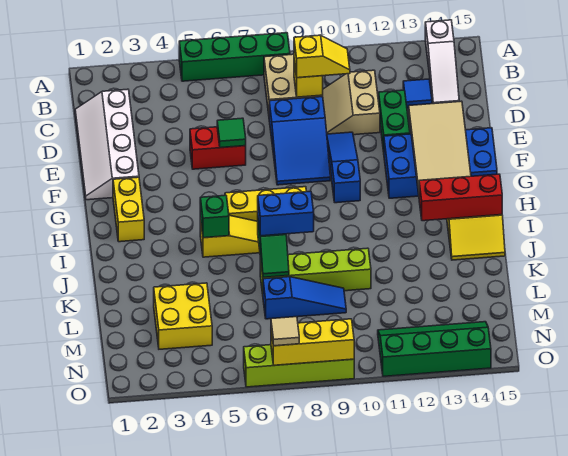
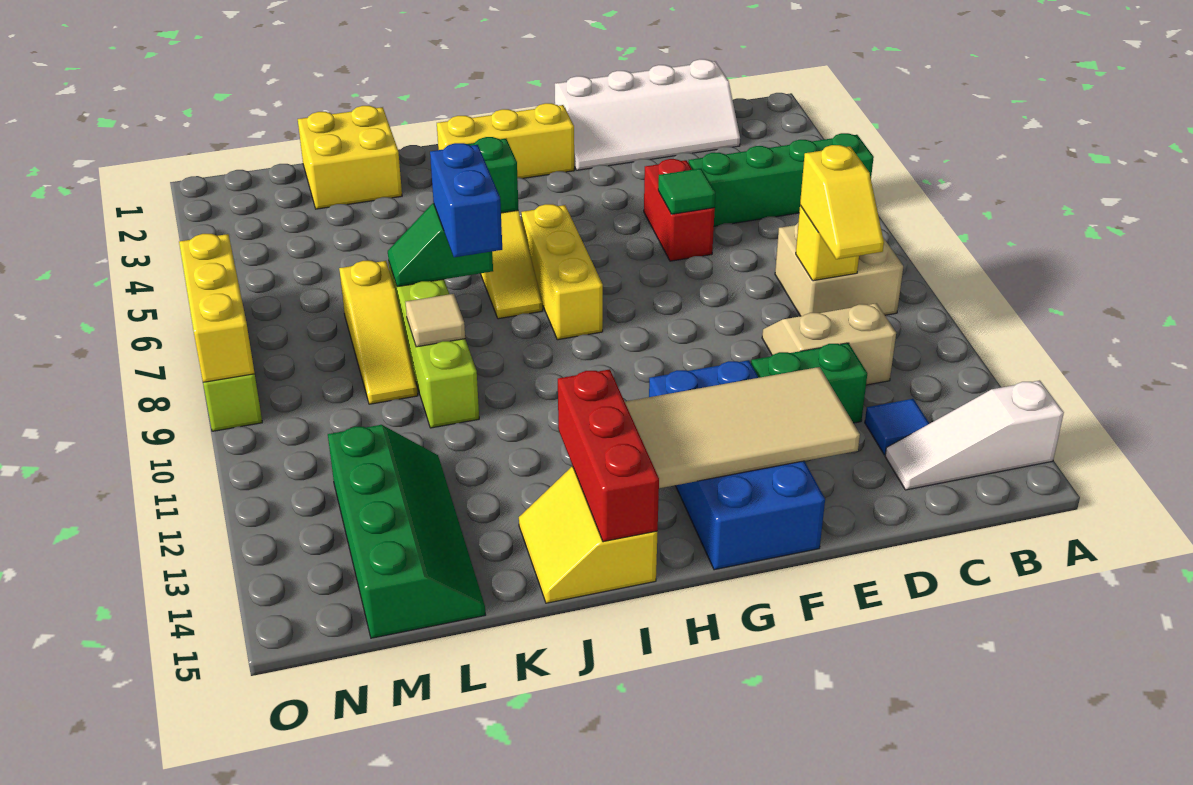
green brick A5:A8 level 1 -> green brick A5:D5 level 1
white slope C1:F2 level 1 top 2 -> white slope C1:F2 level 1 top 1
blue slope D8:F9 level 1 top D -> none
blue slope E10:G10 level 1 top G -> none
yellow brick G2:H2 level 1 -> yellow brick G2:I2 level 1
yellow brick L3:M4 level 1 -> yellow brick K1:L2 level 1
blue slope L7:L9 level 1 top 7 -> yellow slope L7:L9 level 1 top 7
green slope N11:O14 level 1 top O -> green slope L12:M15 level 1 top M
tan tile O7 level 3 -> tan tile K9 level 2

